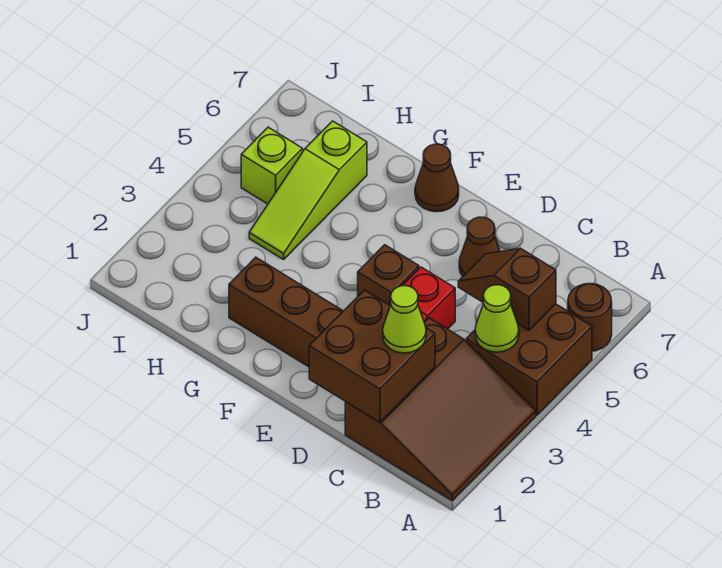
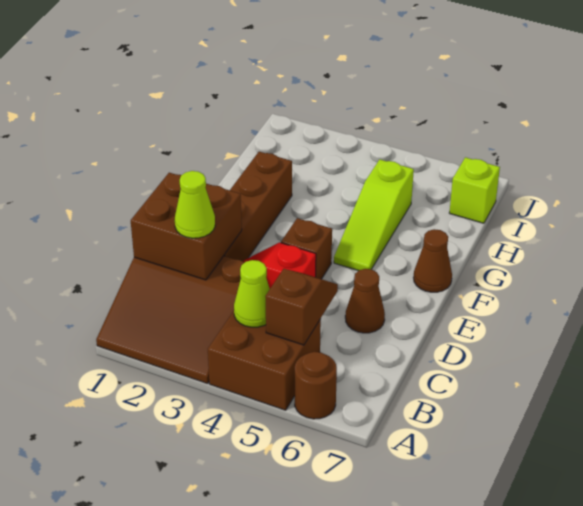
lime slope H4:H6 level 1 top 6 -> lime slope F5:H5 level 1 top H
lime brick I5 level 1 -> lime brick I7 level 1

